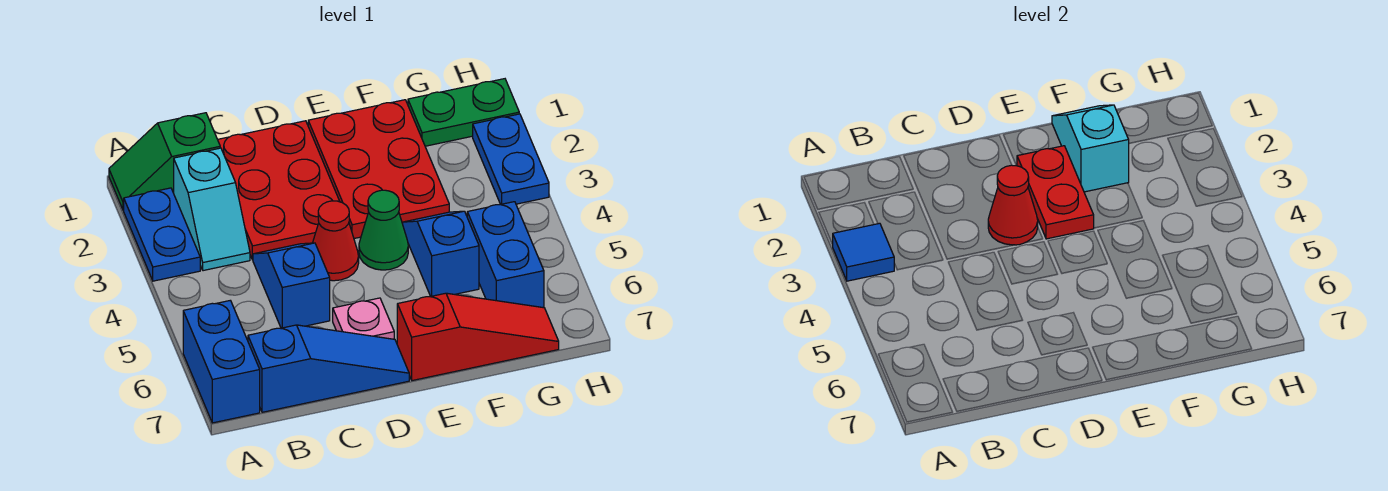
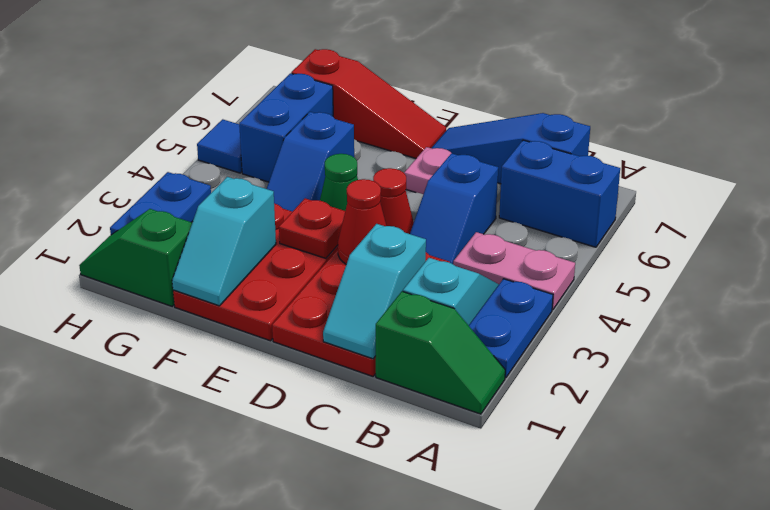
blue tile A3 level 2 -> blue tile H5 level 1
none -> pink plate A4:B4 level 1
blue brick A6:A7 level 1 -> blue brick A6:B6 level 1
none -> cyan slope C1:C2 level 2 top 2
red plate E2:E3 level 2 -> red plate E3 level 2
red slope E7:G7 level 1 top E -> red slope E7:G7 level 1 top G
green plate G1:H1 level 1 -> green slope G1:H1 level 1 top G

